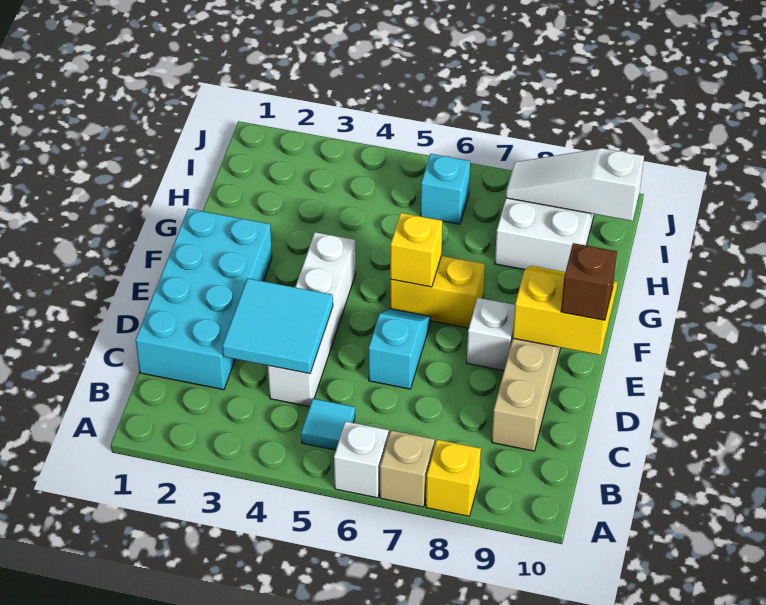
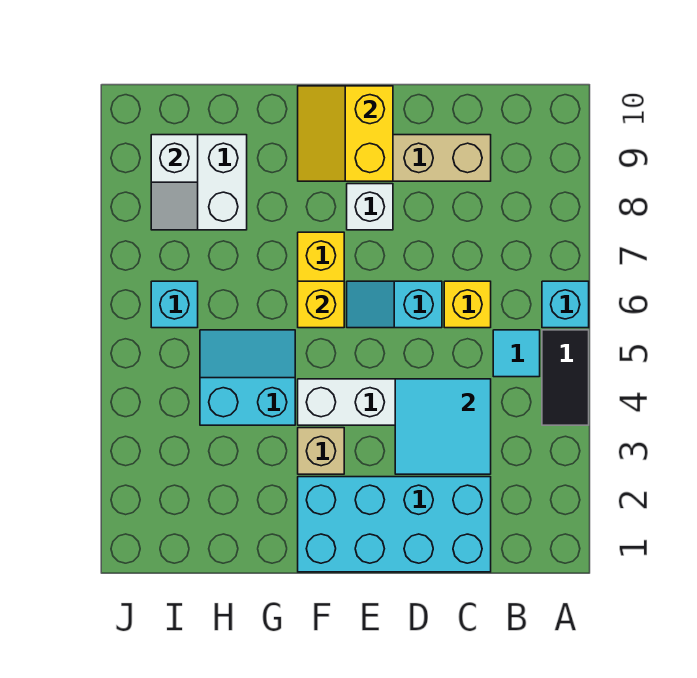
none -> black tile A4:A5 level 1
white brick A6 level 1 -> cyan brick A6 level 1
tan brick A7 level 1 -> tan brick F3 level 1
yellow brick A8 level 1 -> yellow brick C6 level 1
brown brick E10 level 3 -> none
none -> cyan slope G4:H5 level 1 top 4
white slope I8:I10 level 2 top 10 -> white slope I8:I9 level 2 top 9

